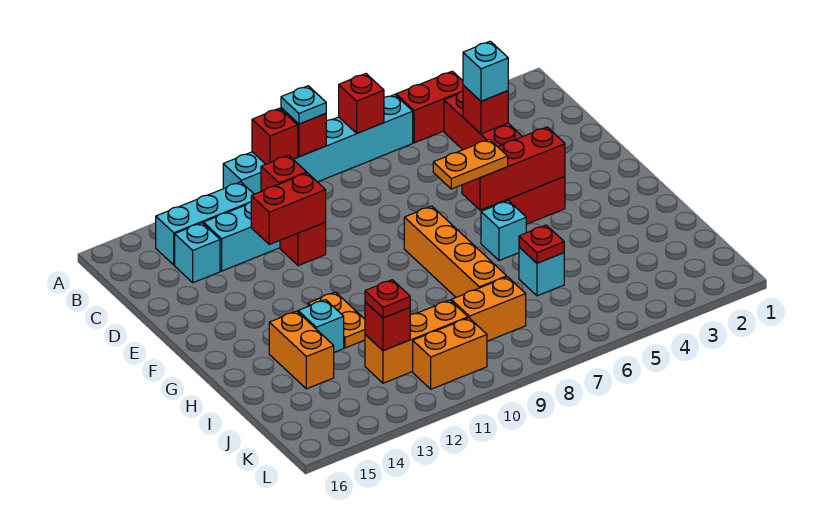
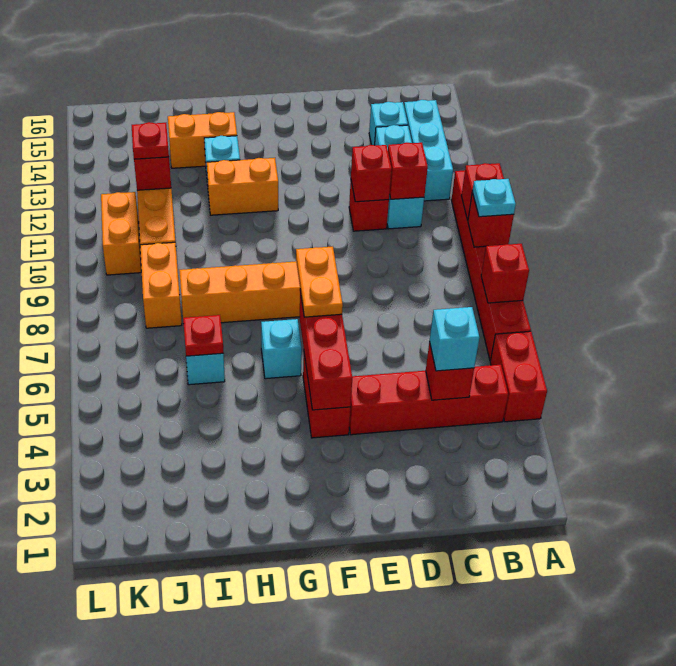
cyan brick A6:A11 level 1 -> red brick A6:A11 level 1
red brick D11:D12 level 2 -> red brick D11 level 2
orange plate G12:H12 level 1 -> orange brick G12:H12 level 1

